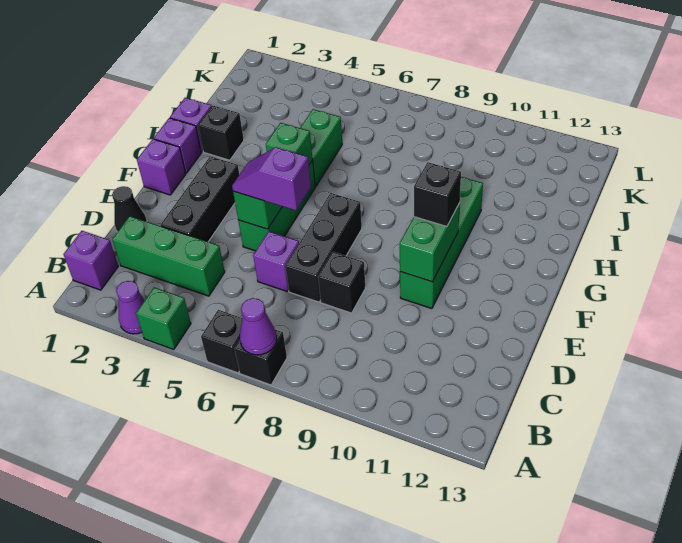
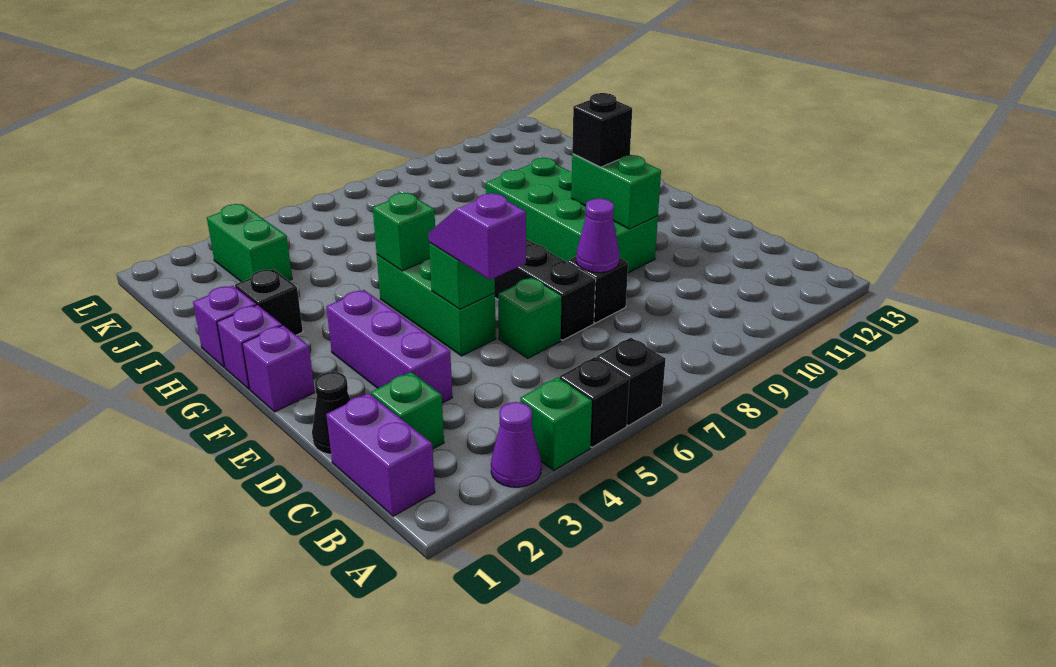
black brick A7 level 1 -> black brick A5 level 1
purple cone A7 level 2 -> purple cone D8 level 2
purple brick B1 level 1 -> purple brick B1:C1 level 1
green brick C2:C4 level 1 -> green brick C2 level 1
black brick D3:F3 level 1 -> purple brick D3:F3 level 1
purple brick D6 level 1 -> green brick D6 level 1
purple slope E5:E6 level 3 top 6 -> purple slope D5:E5 level 3 top D
green brick E10:H10 level 1 -> green brick E9:H10 level 1
green brick H5:I5 level 1 -> green brick J3:K3 level 1

